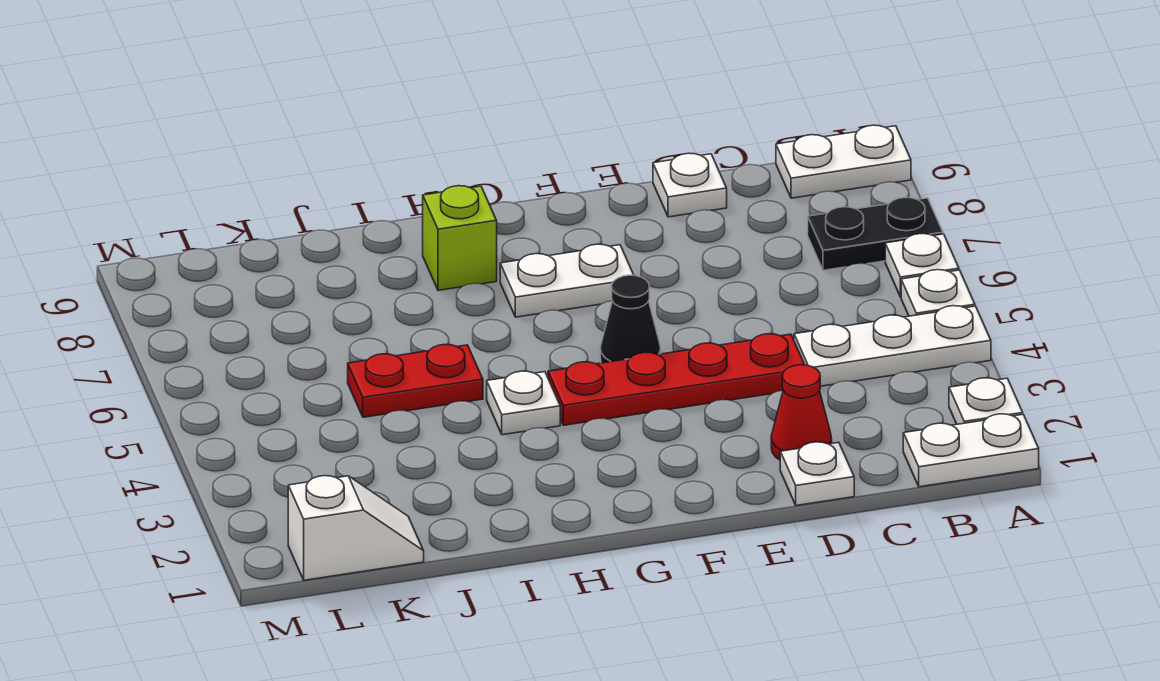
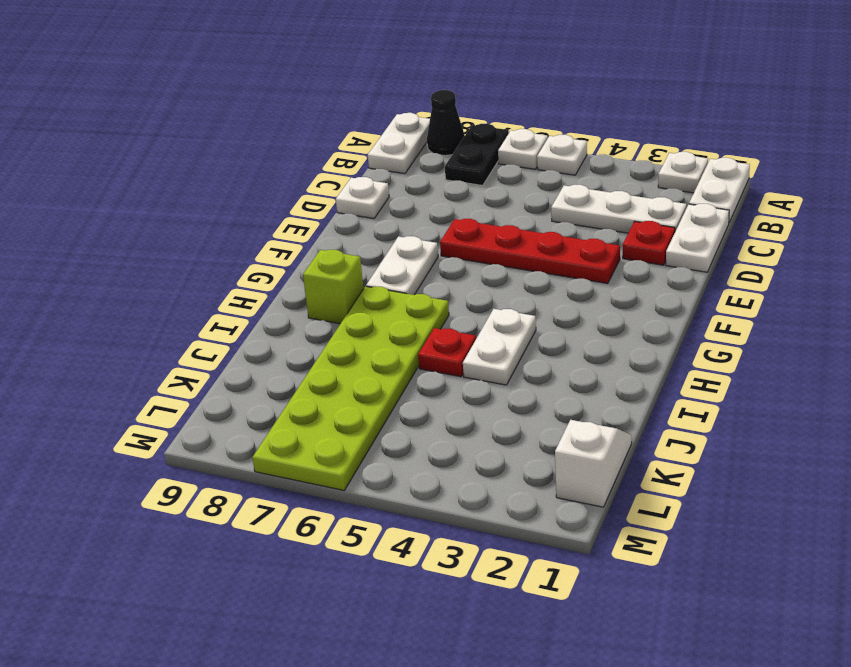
white plate A4:C4 level 1 -> white plate C2:C4 level 1
white plate D1 level 1 -> white plate C1:D1 level 1
red cone D2 level 1 -> red plate D2 level 1
red plate D4:G4 level 1 -> red plate E3:E6 level 1
black cone F5 level 1 -> black cone A8 level 1
white plate H4 level 1 -> white plate H4:I4 level 1
none -> lime plate H6:M7 level 1
red plate I5:J5 level 1 -> red plate I5 level 1

